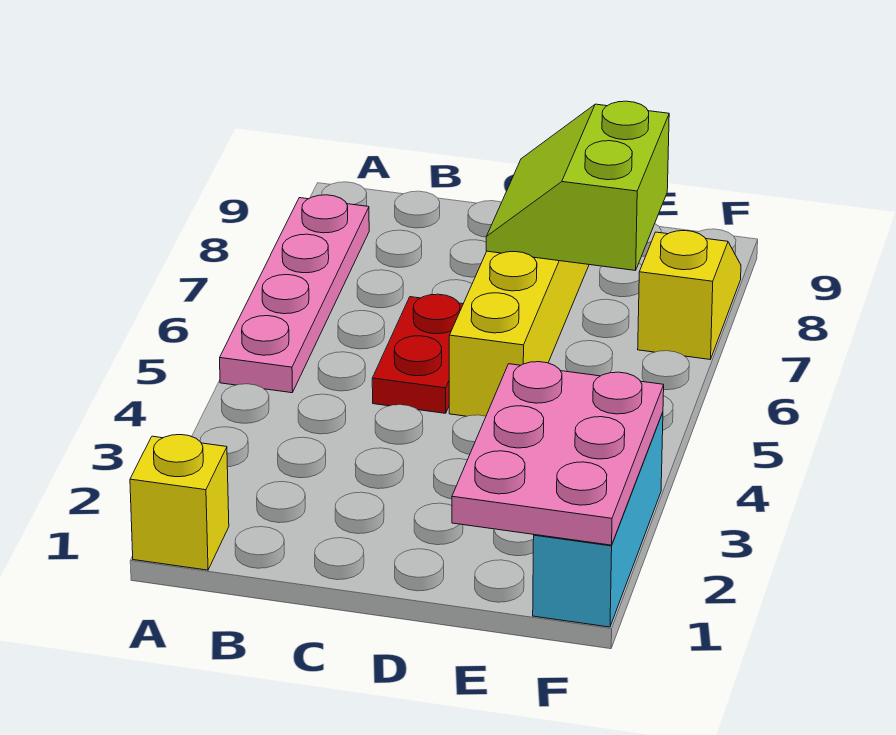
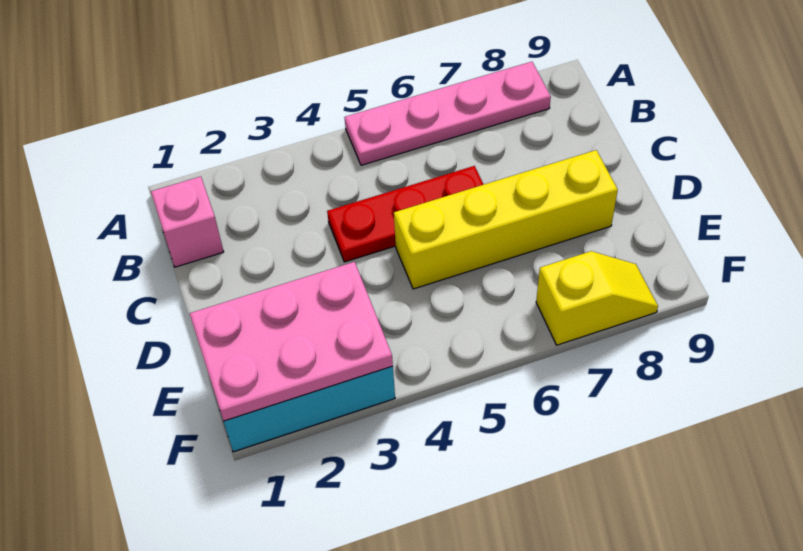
yellow brick A1 level 1 -> none
none -> pink brick B1 level 1
red plate C5:C6 level 1 -> red plate C4:C6 level 1
lime slope D7:E8 level 2 top E -> none

